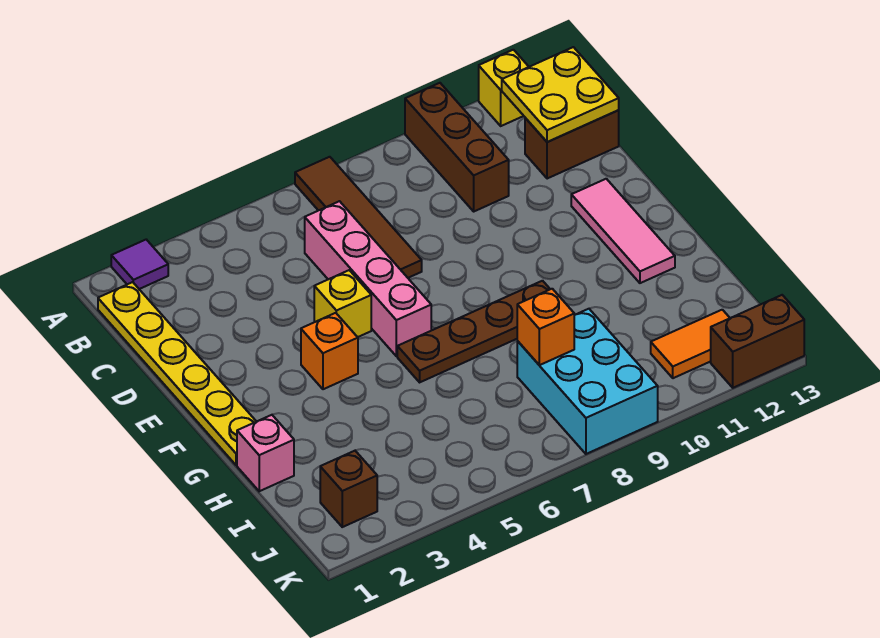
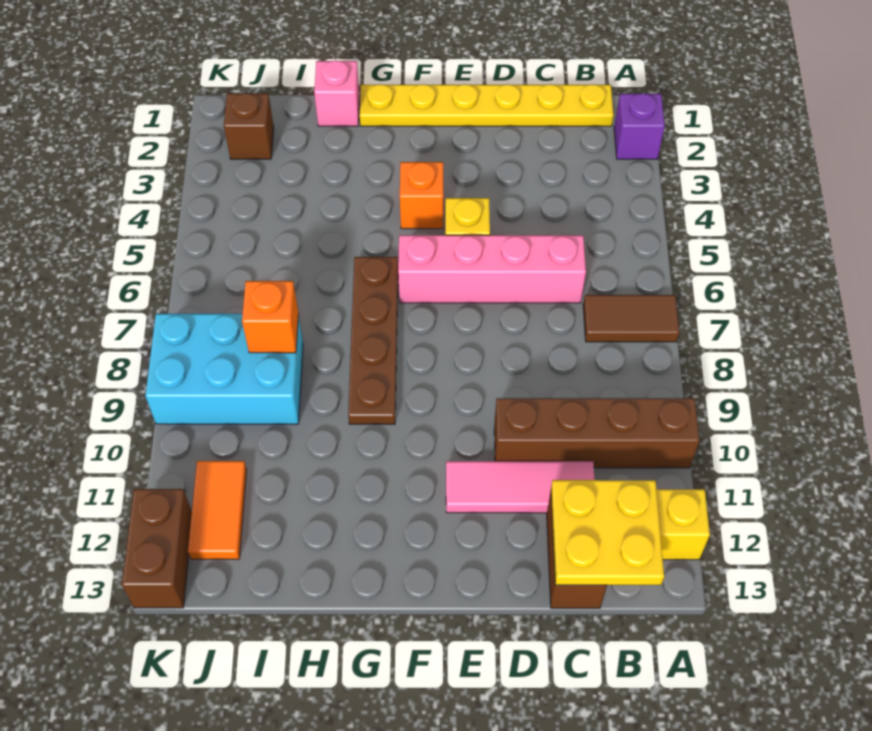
purple tile A2 level 1 -> purple brick A2 level 1
brown tile A7:D7 level 1 -> brown tile A7:B7 level 1
brown brick A10:C10 level 1 -> brown brick A10:D10 level 1
pink tile E12:G12 level 1 -> pink tile C11:E11 level 1

